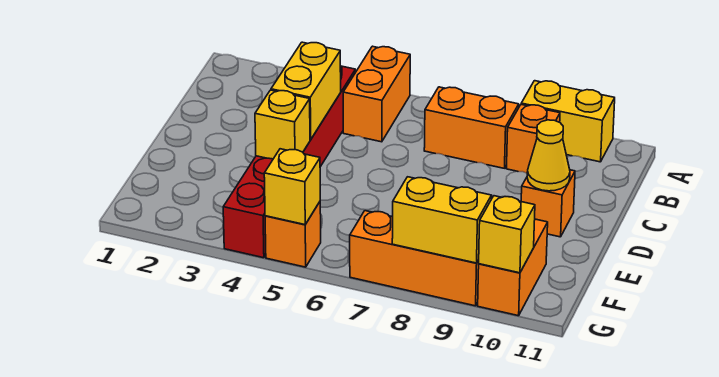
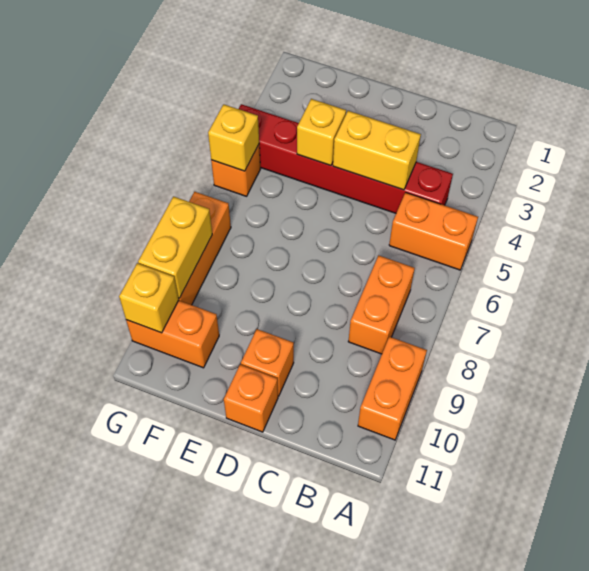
yellow brick A9:A10 level 1 -> orange brick A9:A10 level 1
orange brick B9 level 1 -> orange brick D11 level 1
yellow cone D10 level 2 -> none

